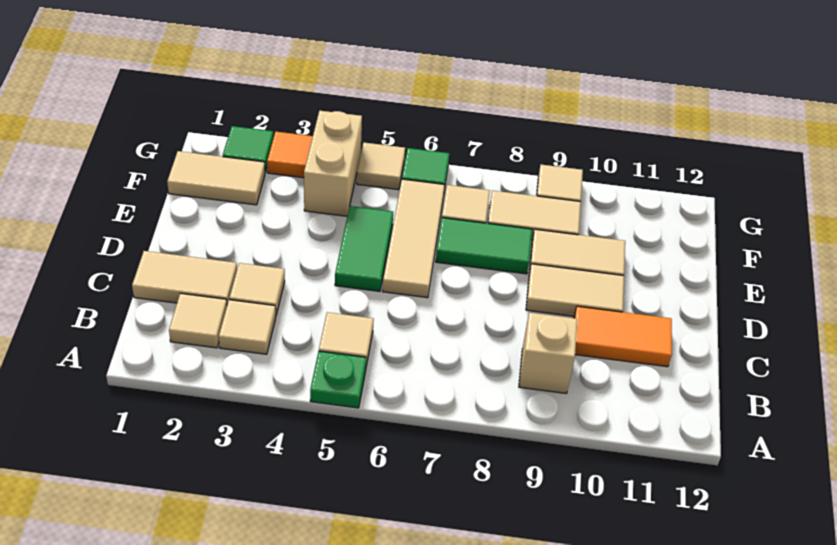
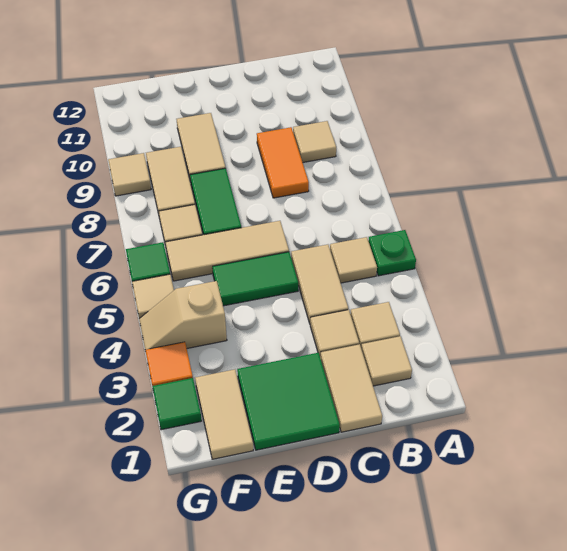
tan brick B9 level 1 -> tan tile B9 level 1
orange tile C10:C11 level 1 -> orange tile C8:C9 level 1
none -> green tile D1:E2 level 1
tan tile D9:D10 level 1 -> tan tile C4:C5 level 1
tan brick F4:G4 level 1 -> tan slope F4:G4 level 1 top F

